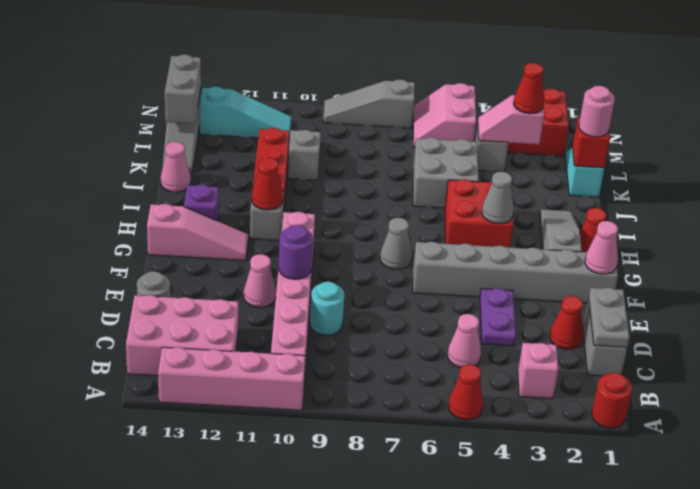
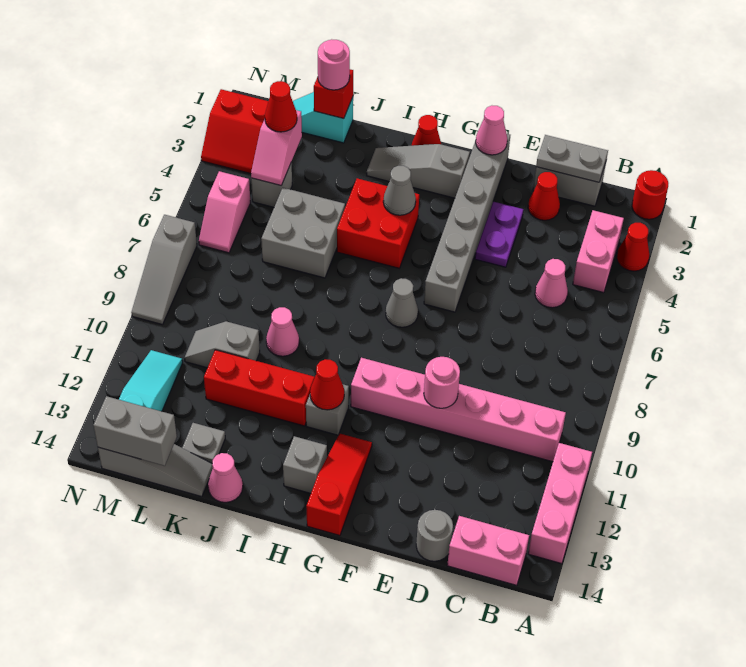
red cone A5 level 1 -> red cone A3 level 1
pink brick A10:A13 level 1 -> pink brick A11:A13 level 1
pink brick B3 level 1 -> pink brick B3:B4 level 1
pink brick B12:C14 level 1 -> pink brick B14:C14 level 1
purple plate D4:E4 level 1 -> purple plate E3:E4 level 1
cyan round brick D9 level 1 -> none
purple round brick E10 level 2 -> pink round brick E10 level 2
pink cone E11 level 1 -> pink cone J9 level 1
pink slope G12:G14 level 1 top 14 -> red slope G12:G14 level 1 top 14
purple brick H13 level 1 -> grey brick H13 level 1
none -> grey plate K13 level 1
pink slope M5:N6 level 1 top 5 -> pink slope M5:M6 level 1 top 5

